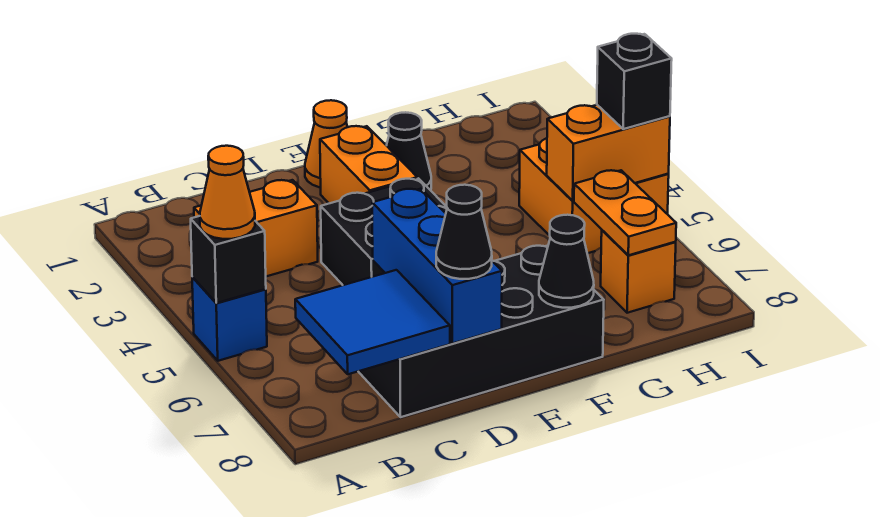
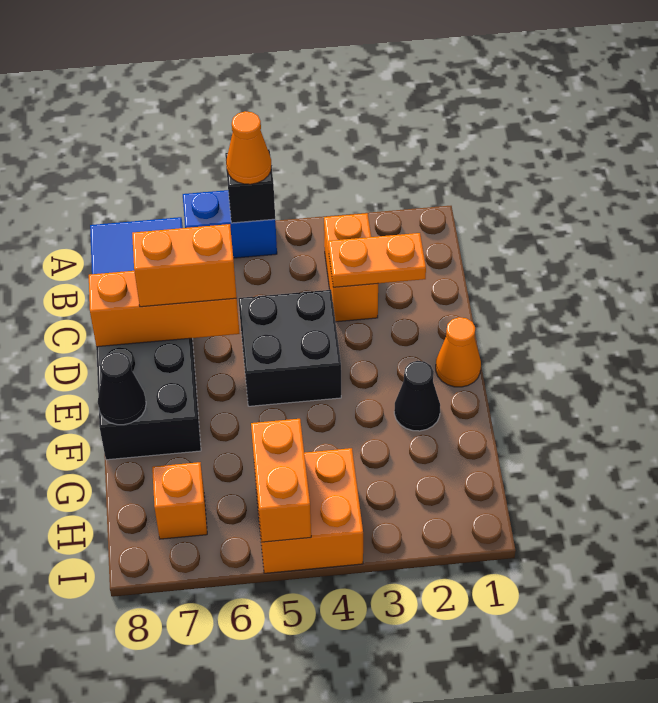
blue brick A5 level 1 -> blue brick A5:A6 level 1
blue brick D6:D8 level 2 -> orange brick D6:D8 level 2
black cone D8 level 3 -> none
orange brick E2:E3 level 1 -> orange brick D6:D7 level 3
orange plate H6:H7 level 2 -> orange plate C2:C3 level 2
black brick I5 level 3 -> none

